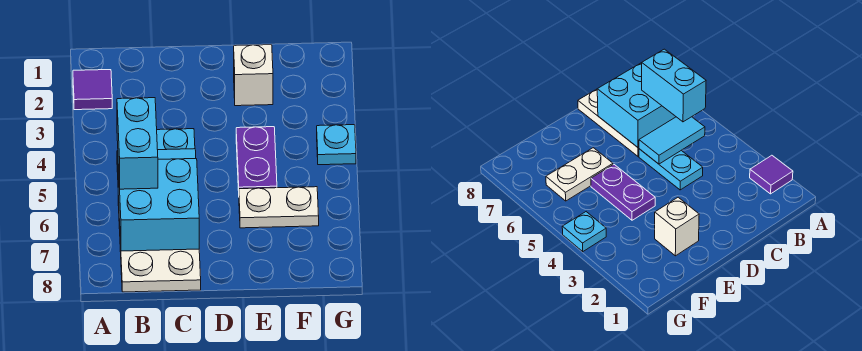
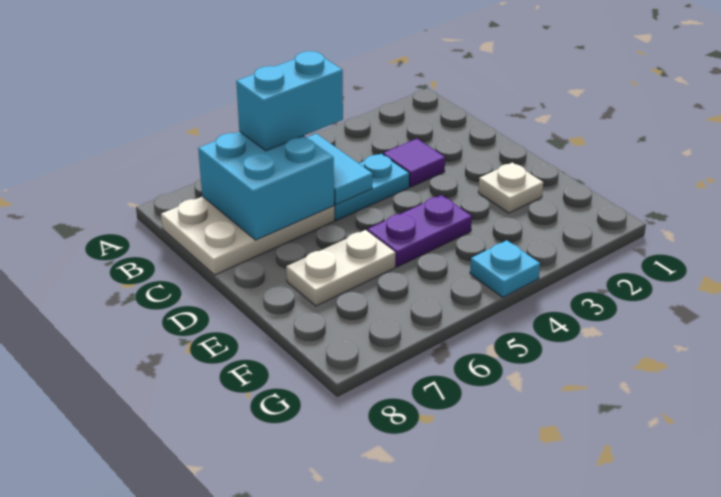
purple tile A2 level 1 -> purple tile C3 level 1
white brick E2 level 1 -> white plate E2 level 1
white plate E6:F6 level 1 -> white plate E6:E7 level 1

